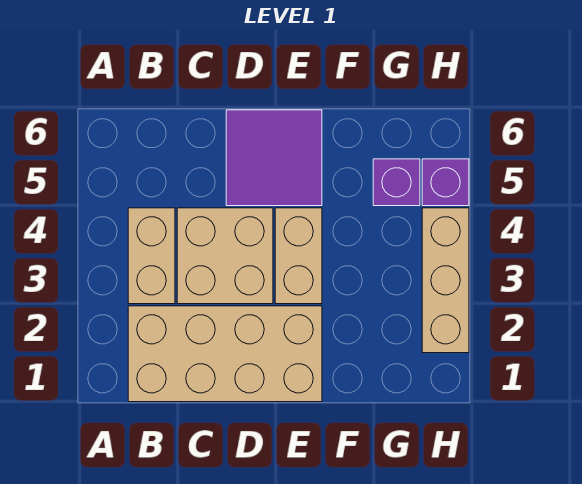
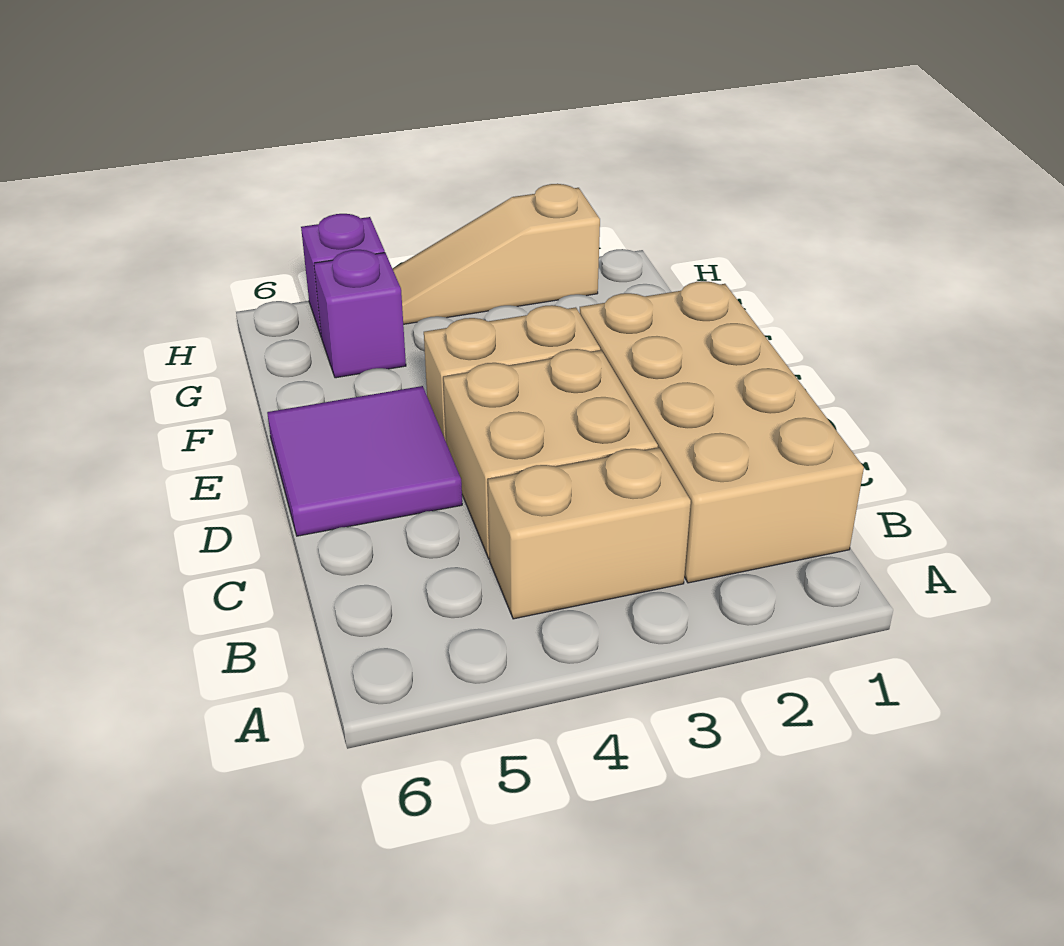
tan brick H2:H4 level 1 -> tan slope H2:H4 level 1 top 2

